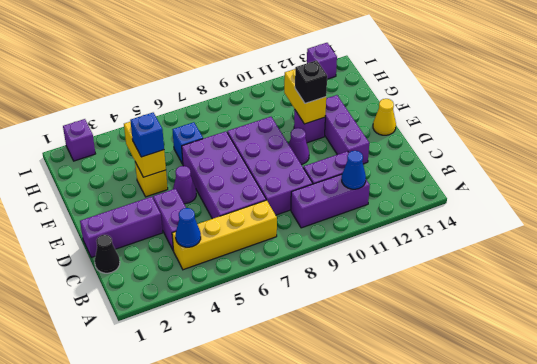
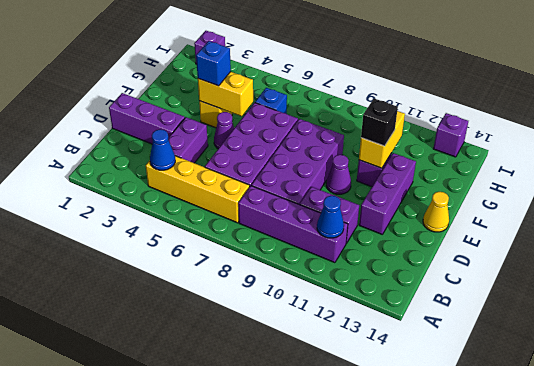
purple brick B9:B11 level 1 -> purple brick B8:B11 level 1
black cone C1 level 1 -> none
yellow brick F4:G4 level 2 -> yellow brick F4:F5 level 2

